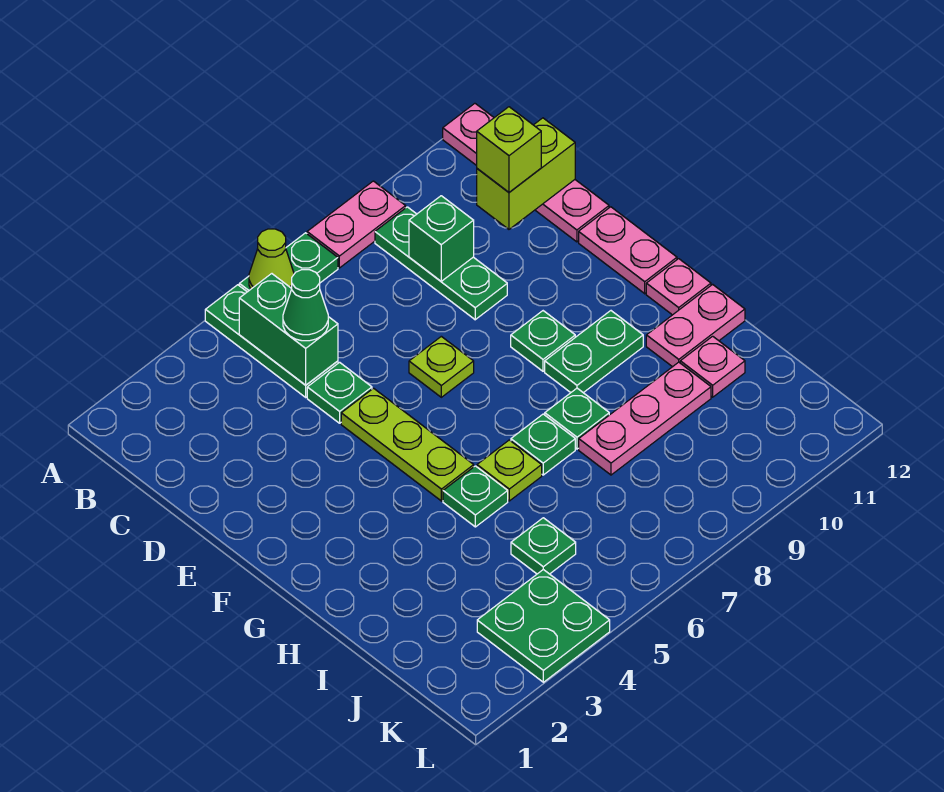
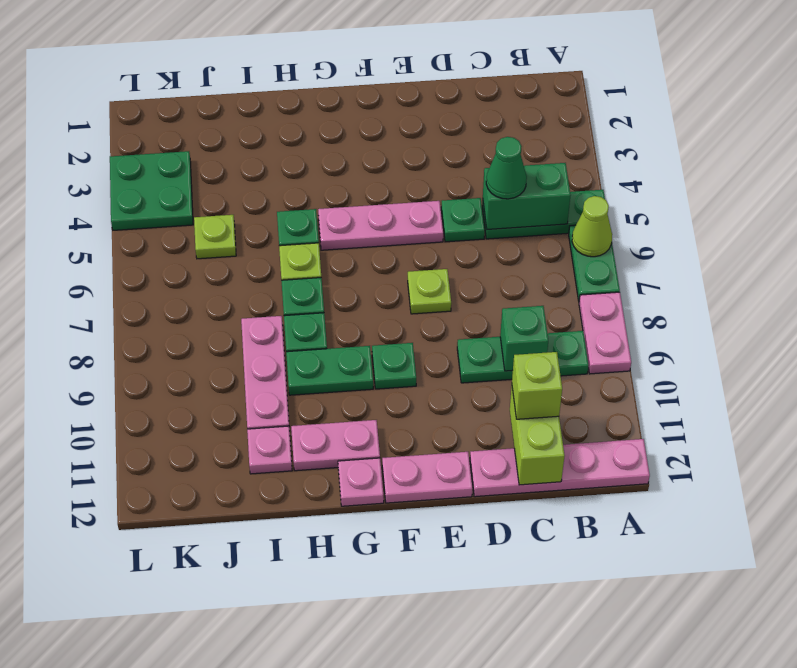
lime plate E5:G5 level 1 -> pink plate E5:G5 level 1
green plate G9:G10 level 1 -> green plate G9:H9 level 1
pink plate H11:H12 level 1 -> pink plate G11:H11 level 1
green plate J5 level 1 -> lime plate J5 level 1

